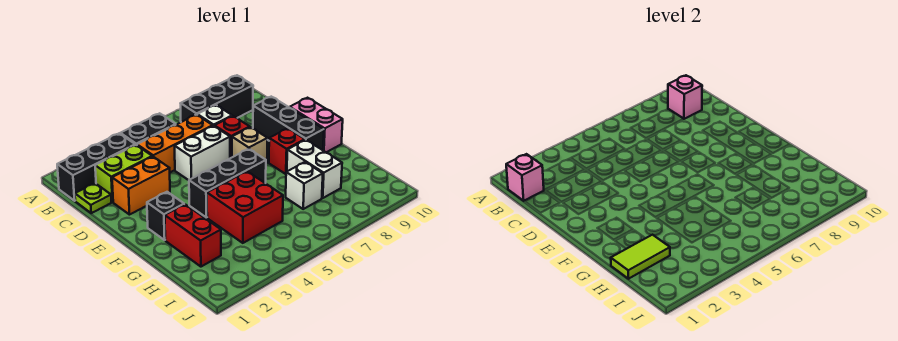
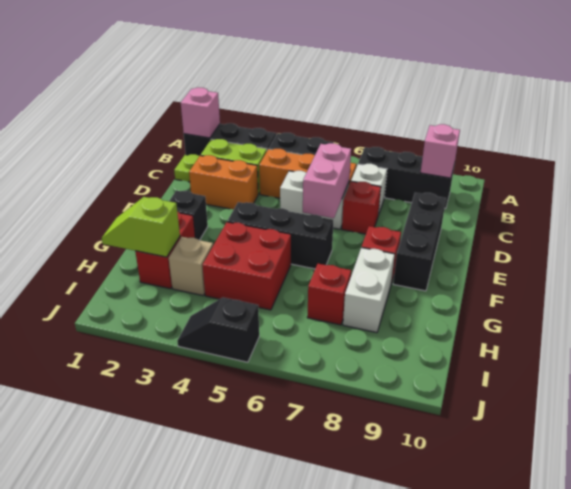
tan brick E7 level 1 -> tan brick H3 level 1
pink brick E10:F10 level 1 -> pink brick D6:E6 level 2
lime tile H1:H2 level 2 -> lime slope H1:H2 level 2 top 2
white brick H7 level 1 -> red brick H7 level 1
none -> black slope J4:J5 level 1 top 5

